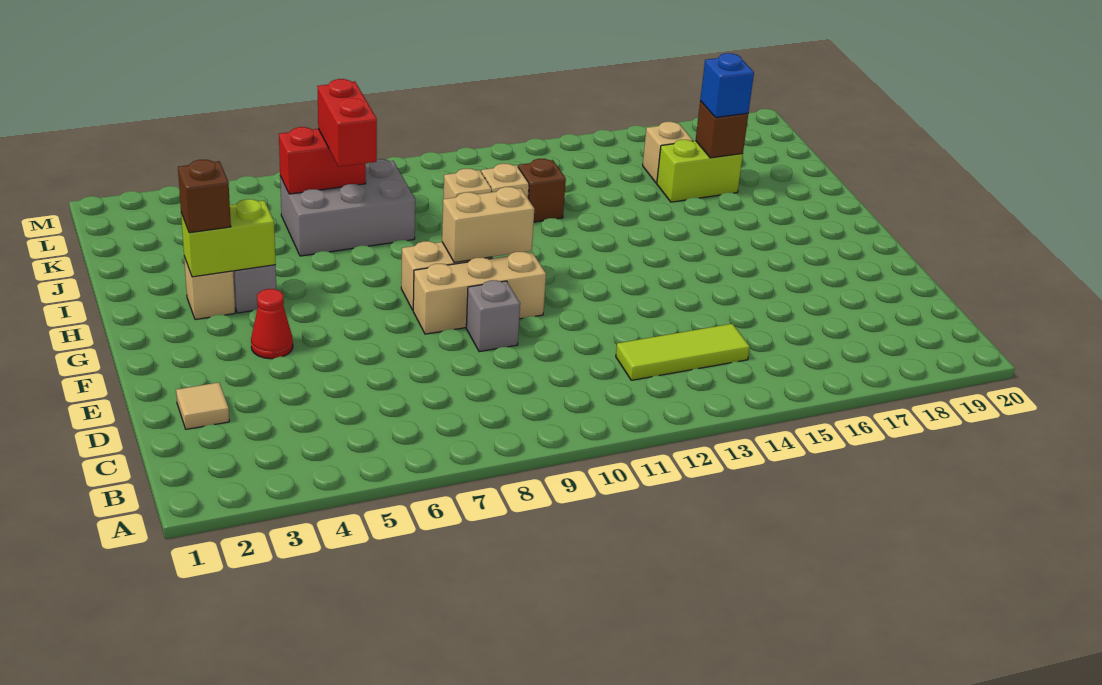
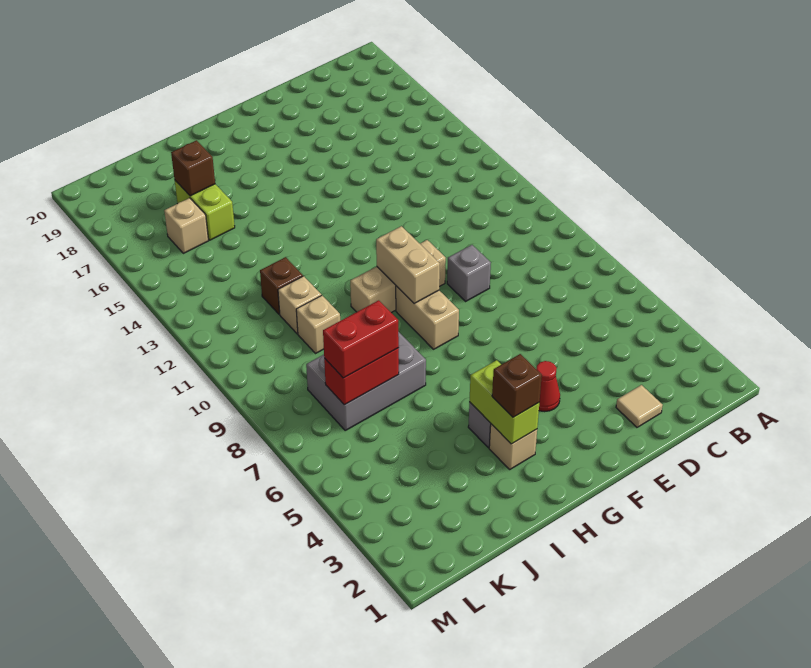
lime tile C12:C14 level 1 -> none
tan brick F8:F10 level 1 -> tan brick F10:H10 level 1
grey brick J6:K8 level 1 -> grey brick I7:K8 level 1
blue brick J17 level 3 -> none
red brick K6:K7 level 2 -> red brick J7:K7 level 2

